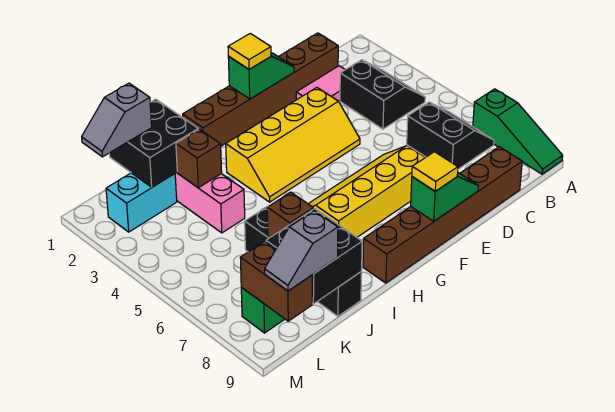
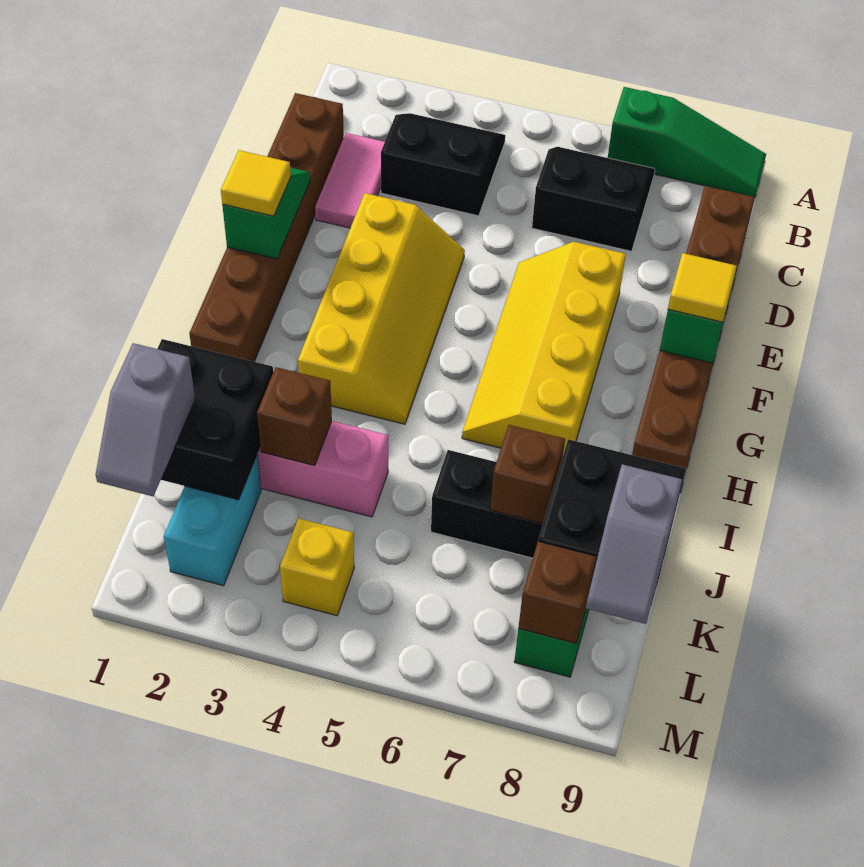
none -> yellow brick L4 level 1
brown brick L8:L9 level 2 -> brown brick L8 level 2

